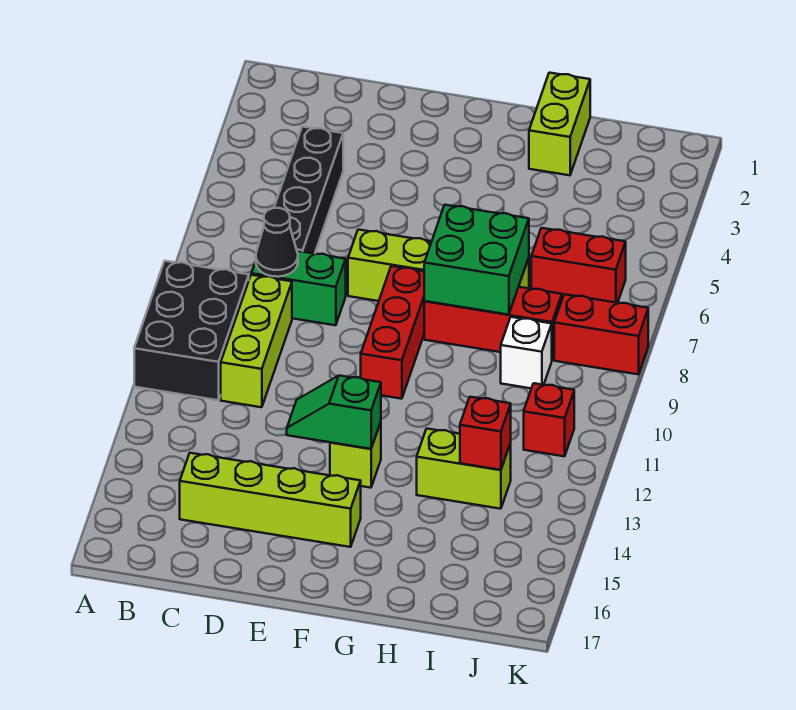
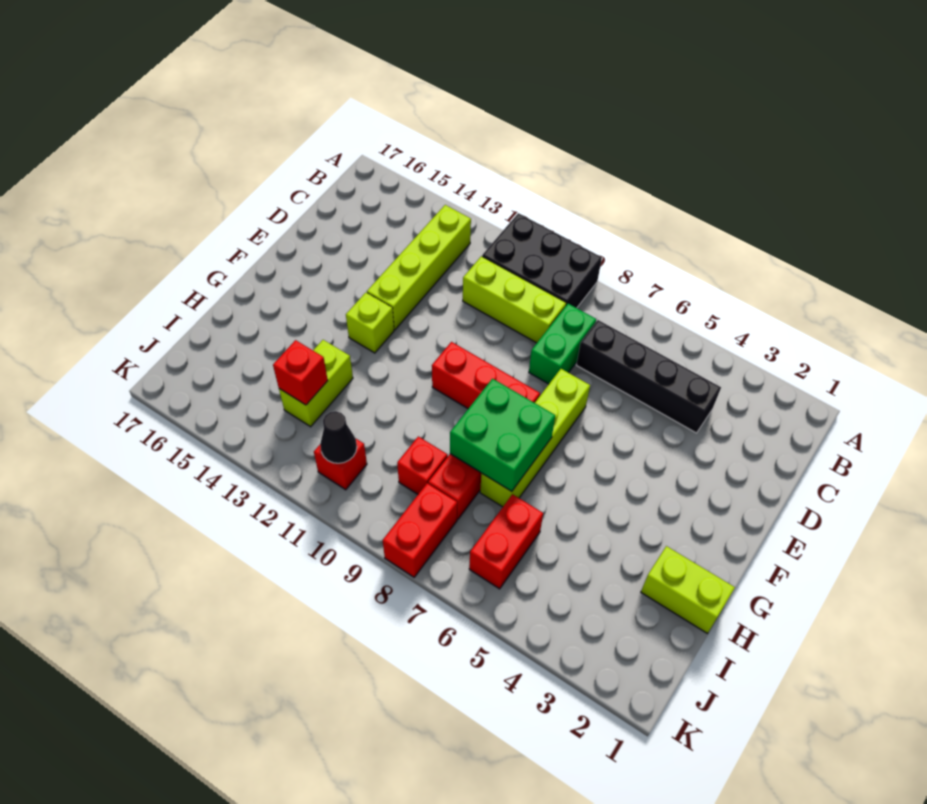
black cone C8 level 2 -> black cone J11 level 2
lime brick C15:F15 level 1 -> lime brick B13:E13 level 1
green slope E13:F13 level 2 top F -> none
white brick I9 level 1 -> red brick I9 level 1

